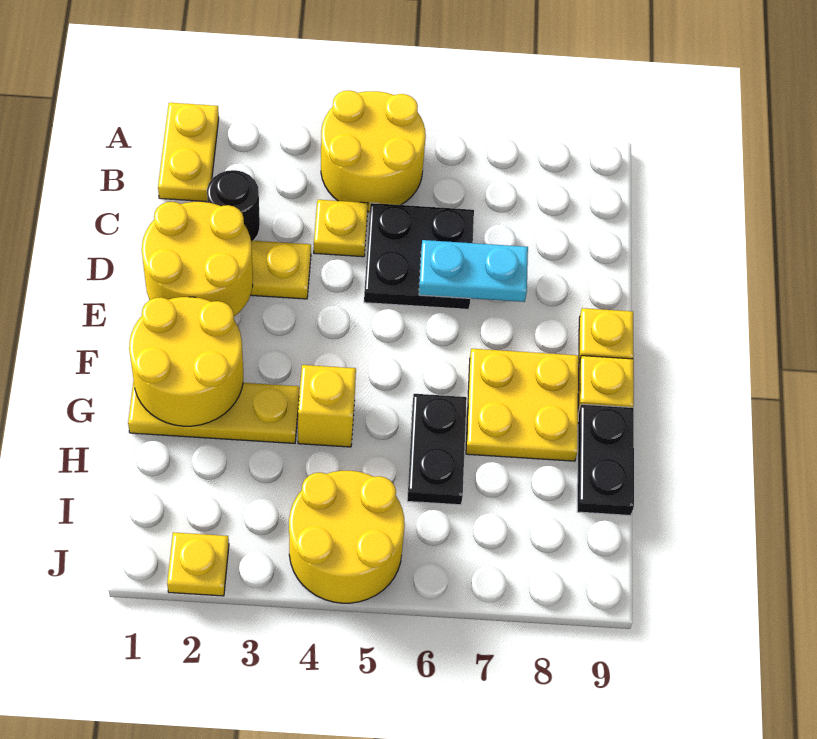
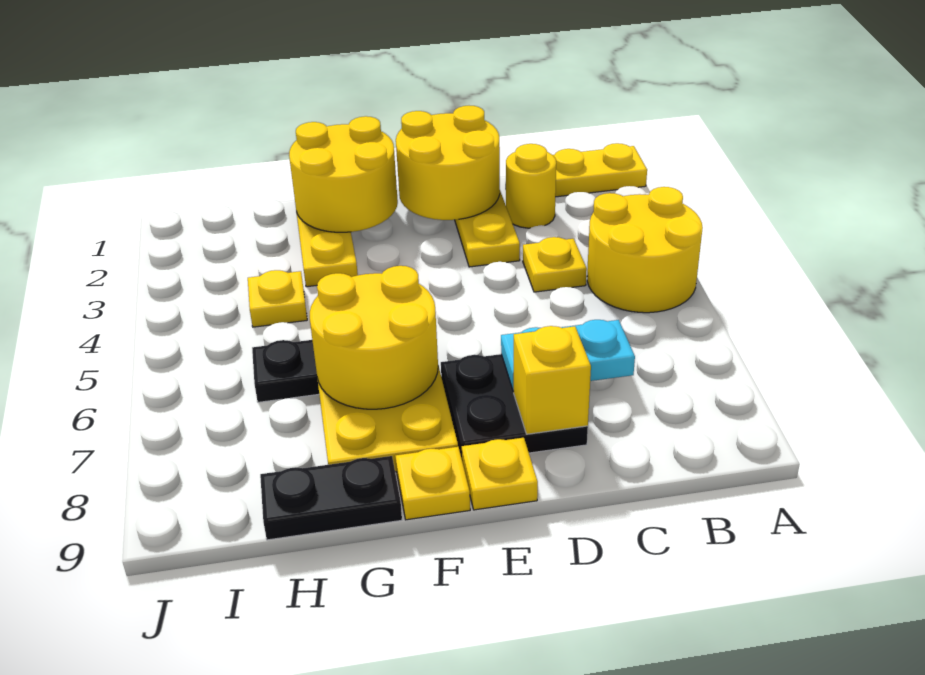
black round brick C2 level 1 -> yellow round brick C2 level 1
black plate C5:D6 level 1 -> black plate D7:E8 level 1
cyan plate D6:D7 level 2 -> cyan plate C7:D7 level 2
yellow brick G4 level 1 -> yellow brick D8 level 2
yellow round brick I4:J5 level 1 -> yellow round brick F6:G7 level 2
yellow plate J2 level 1 -> yellow plate H4 level 1

